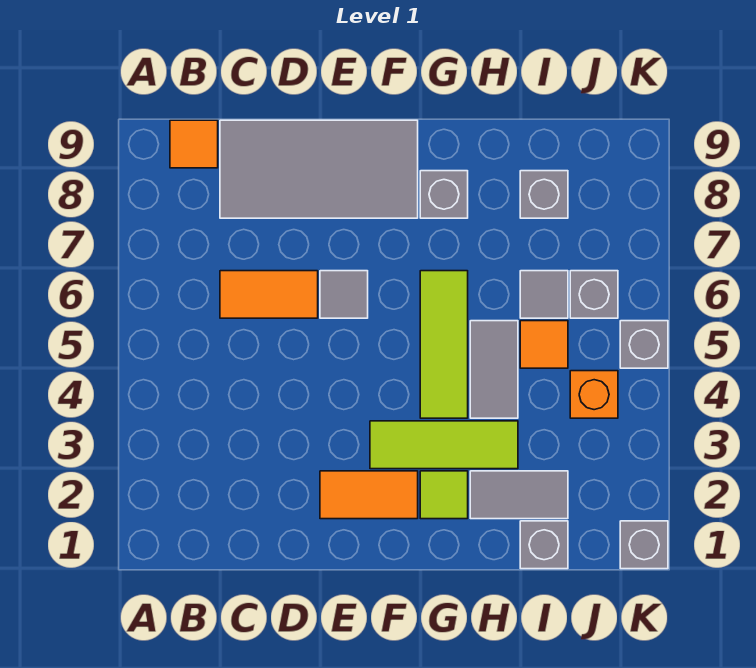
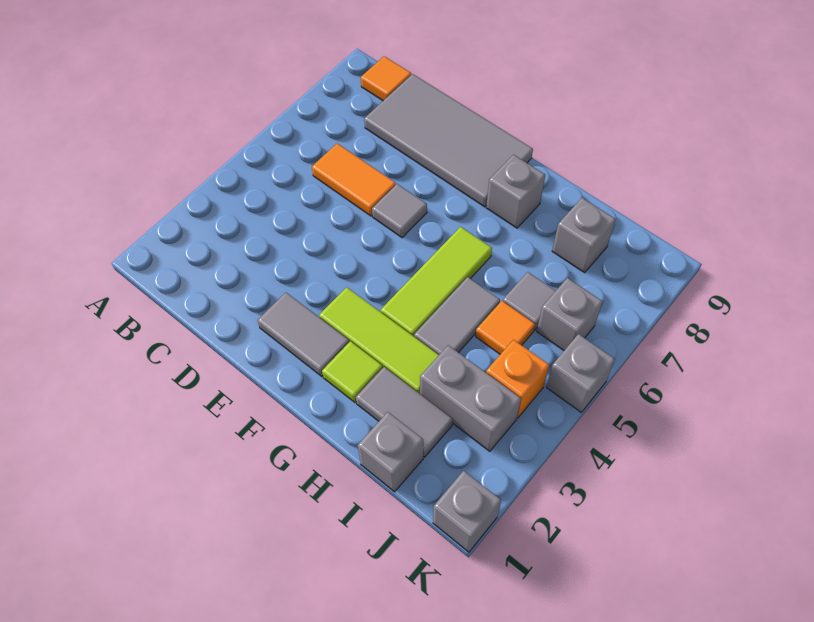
orange tile E2:F2 level 1 -> grey tile E2:F2 level 1
none -> grey brick I3:J3 level 1

